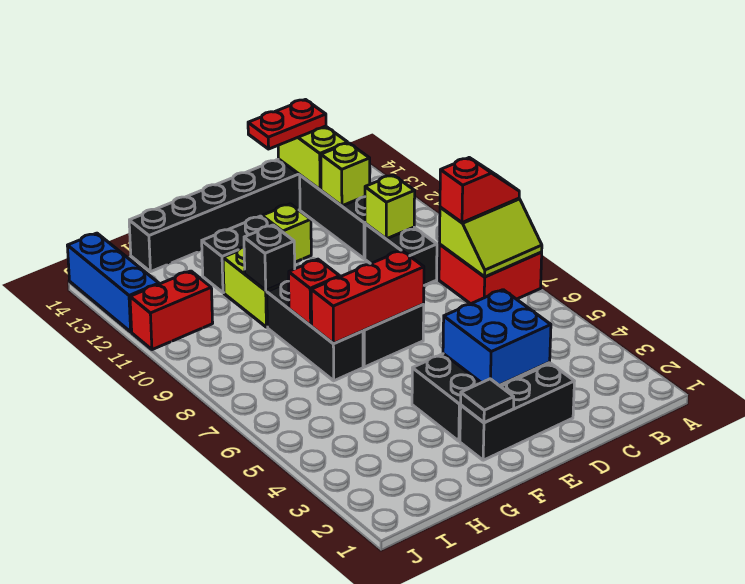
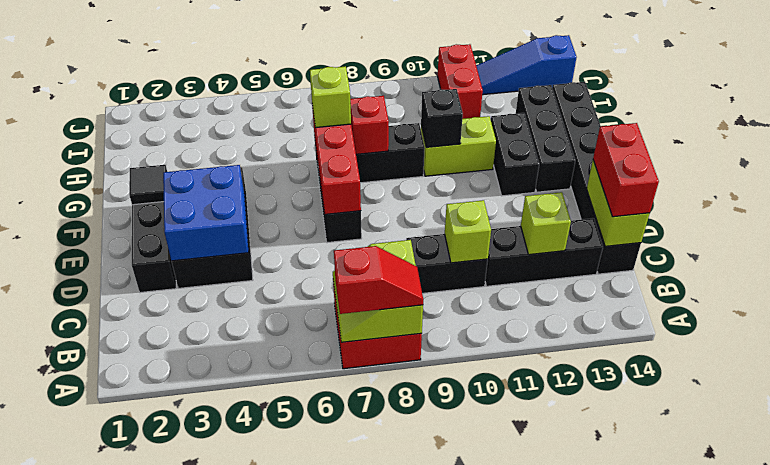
red slope A8:B8 level 3 top B -> red slope A7:A8 level 3 top 7
lime brick C13:C14 level 2 -> lime brick C14:D14 level 2
red plate C14:D14 level 3 -> red brick C14:D14 level 3
lime brick E12 level 1 -> lime brick G7 level 3
none -> black brick F13:H13 level 1
blue brick J12:J14 level 1 -> blue slope J12:J14 level 1 top 14

